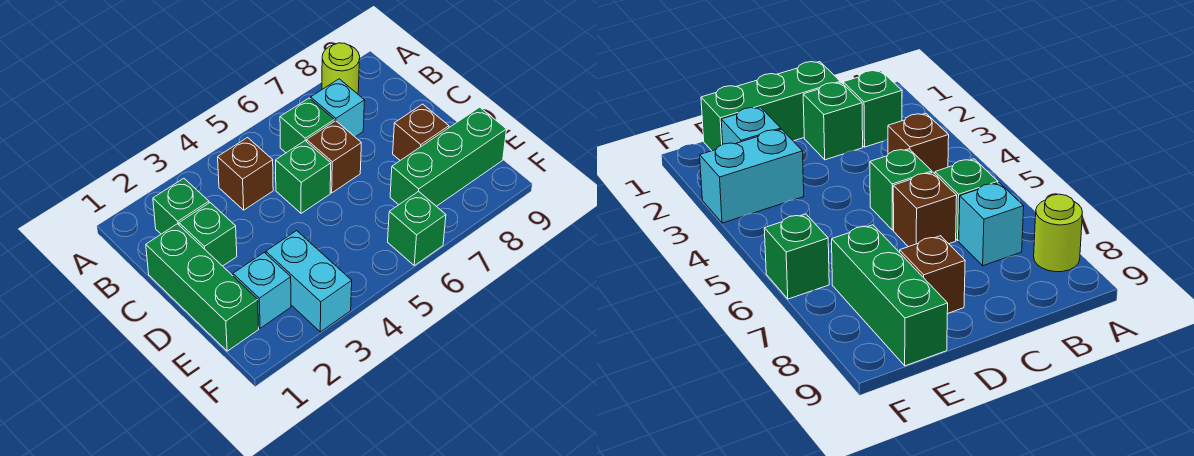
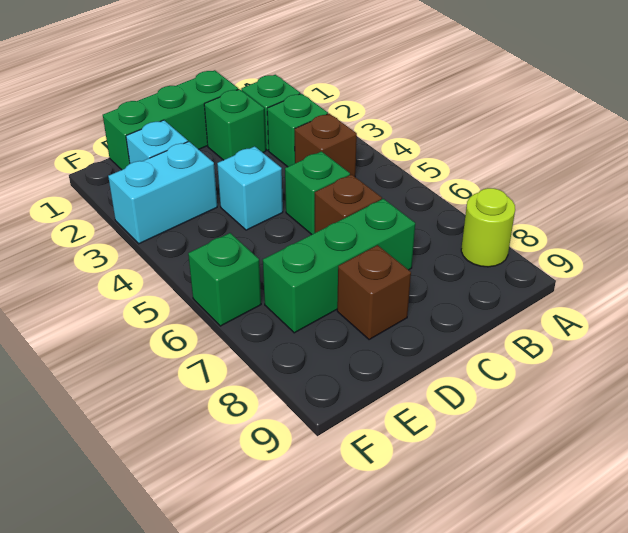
green brick B6 level 1 -> green brick B3 level 1
cyan brick B7 level 1 -> cyan brick D4 level 1
green brick E7:E9 level 1 -> green brick C7:E7 level 1

